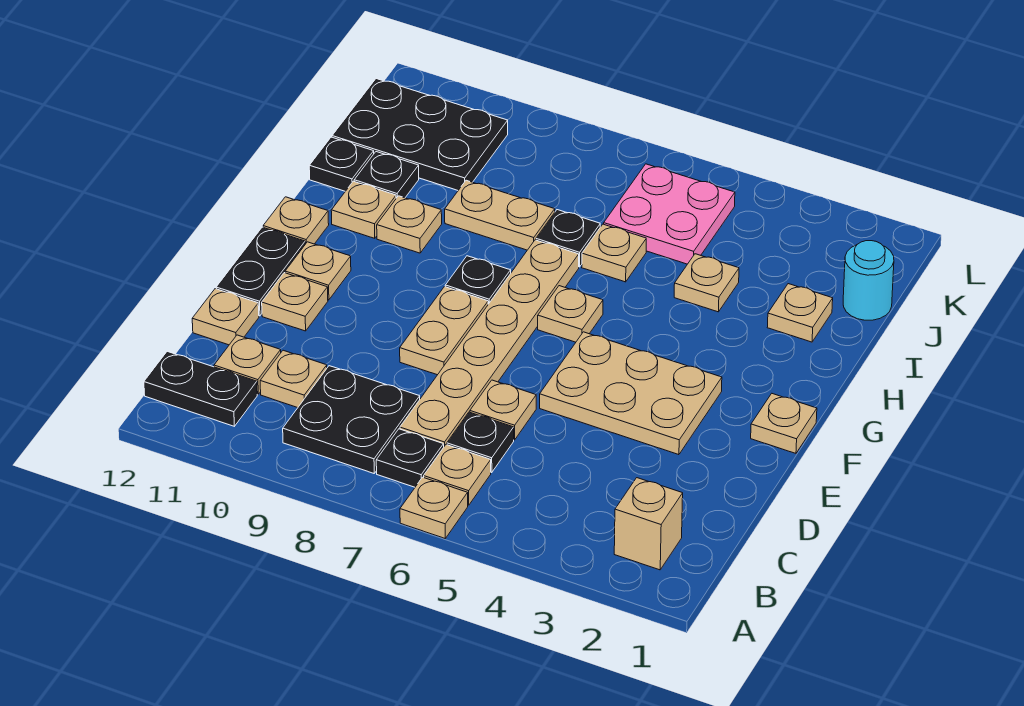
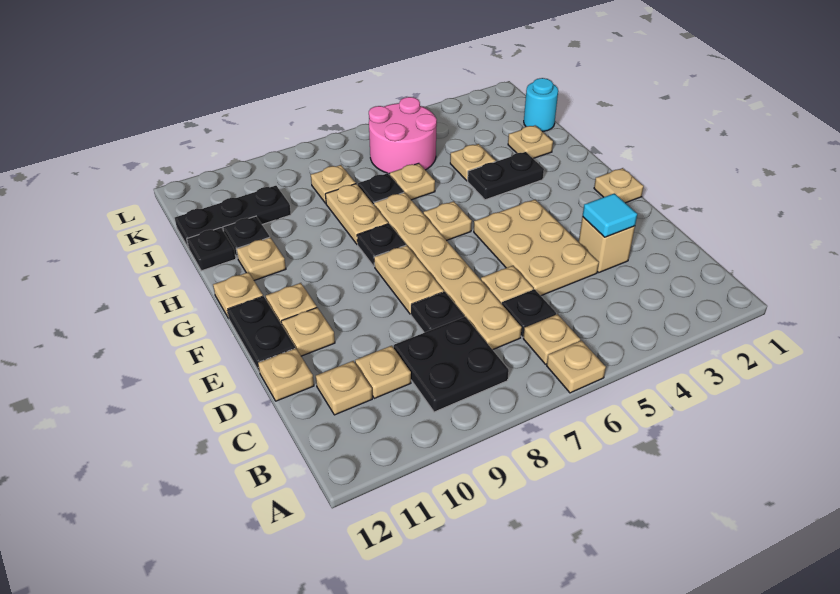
tan brick B2 level 1 -> tan brick D3 level 1
black plate B7 level 1 -> black plate D8 level 1
black plate B11:B12 level 1 -> black plate H3:H4 level 1
none -> cyan tile D3 level 2
tan plate E3:F5 level 1 -> tan plate D4:F5 level 1
tan plate H10 level 1 -> tan plate J8 level 1
tan plate I8:I9 level 1 -> tan plate H8:I8 level 1
pink plate J5:K6 level 1 -> pink round brick J5:K6 level 1
black plate J10:K12 level 1 -> black plate J10:J12 level 1

